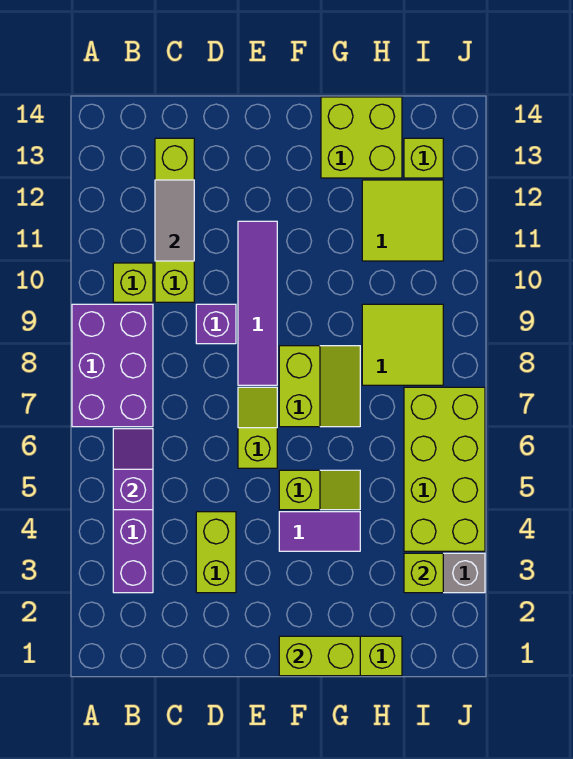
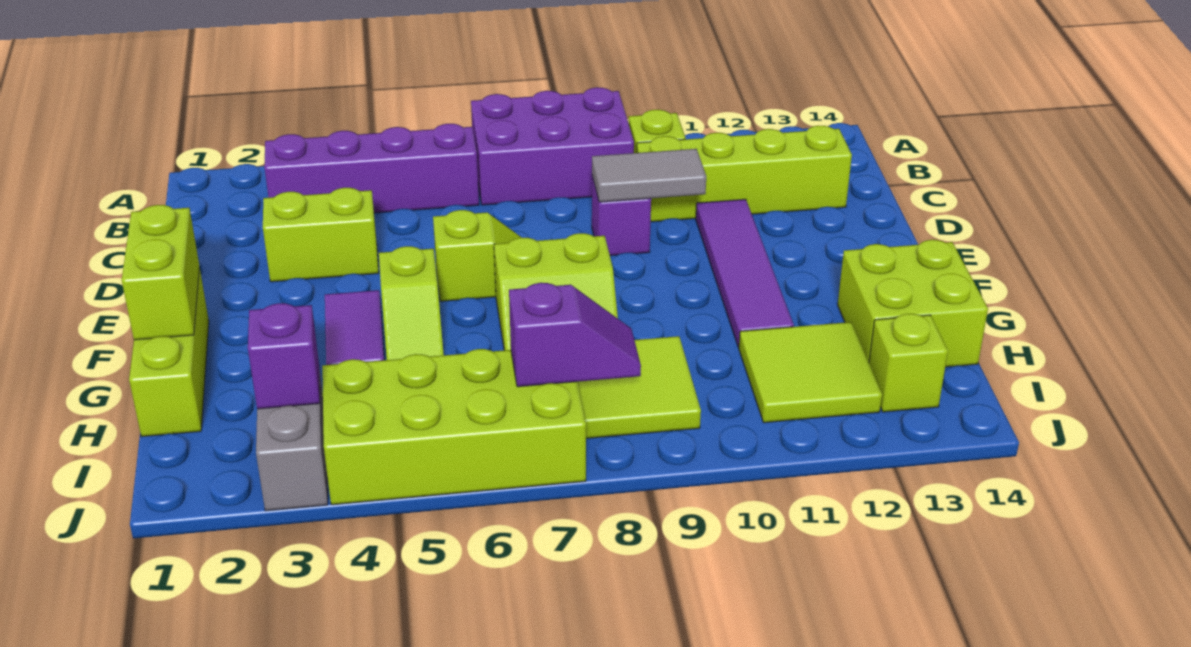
purple slope B5:B6 level 2 top 5 -> purple slope I7:I8 level 2 top 7
grey tile C11:C12 level 2 -> grey tile D9:D10 level 2
purple tile E8:E11 level 1 -> purple tile D11:G11 level 1
lime brick I3 level 2 -> purple brick I3 level 2

